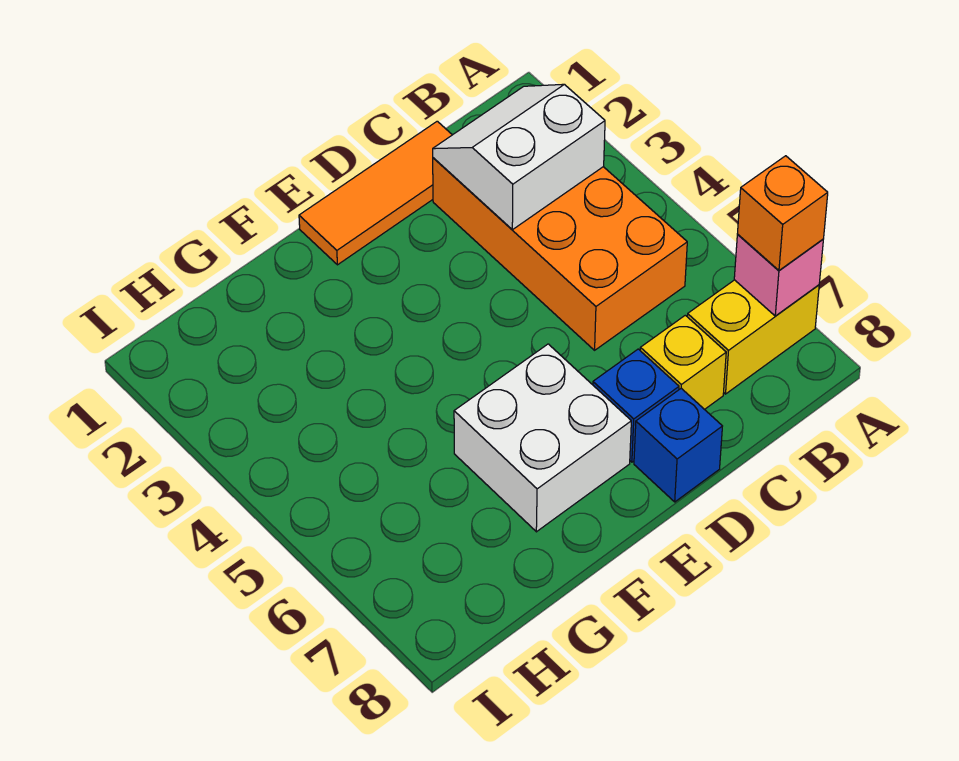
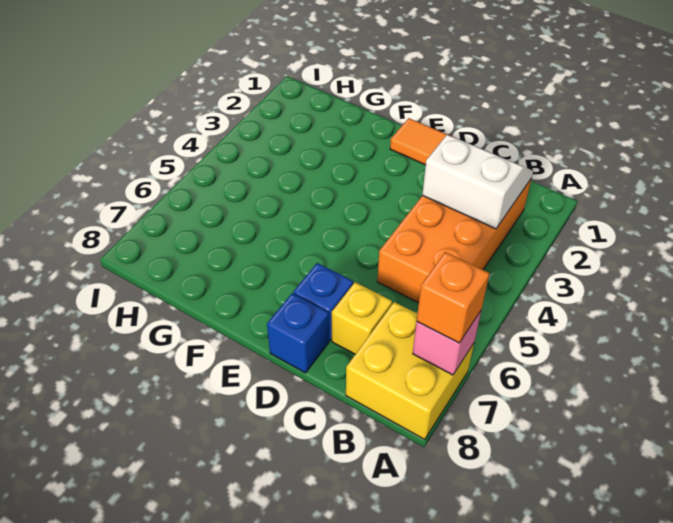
yellow brick A7:B7 level 1 -> yellow brick A7:B8 level 1
white brick E6:F7 level 1 -> none

